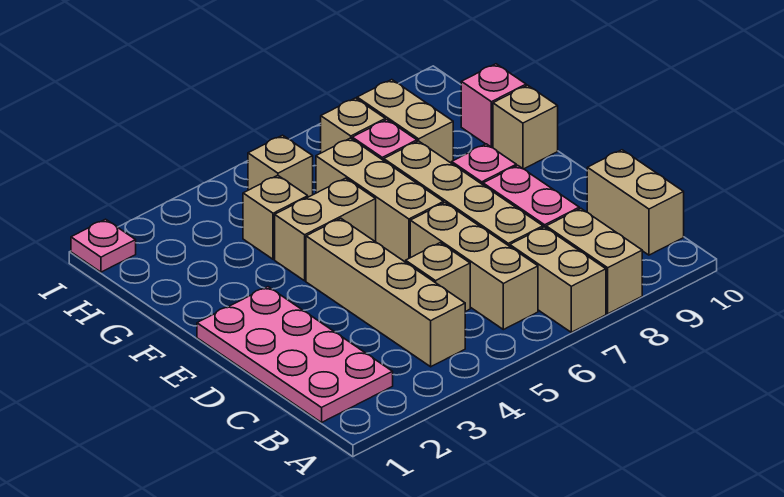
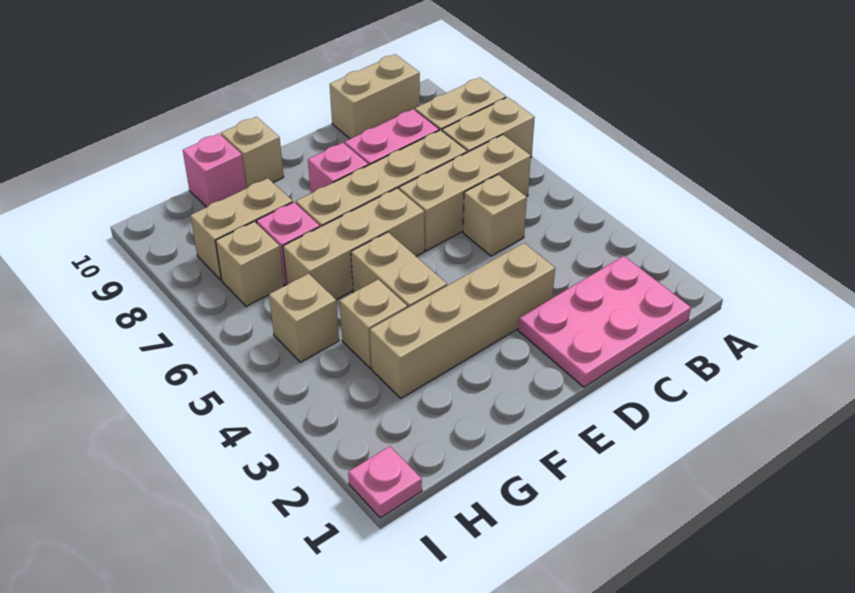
pink plate B1:E2 level 1 -> pink plate B1:D2 level 1
tan brick B4:E4 level 1 -> tan brick D3:G3 level 1

